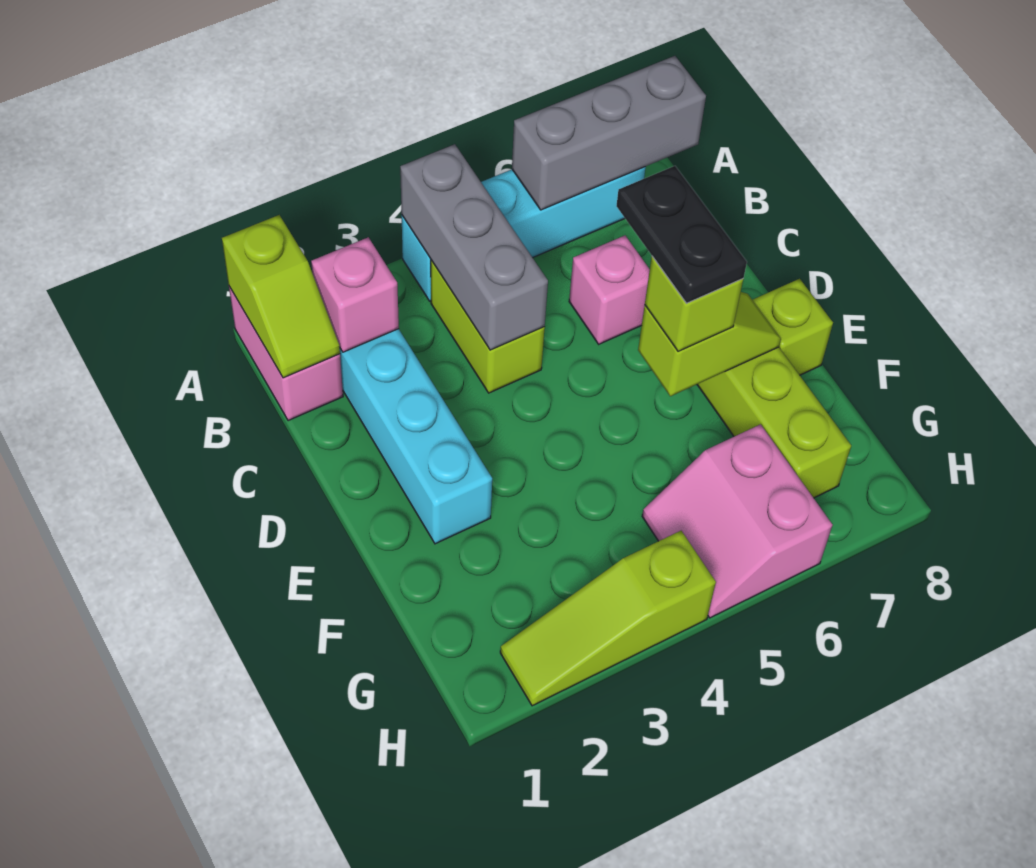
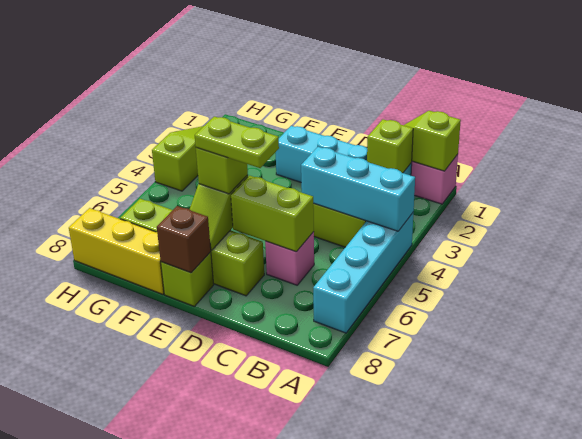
grey brick A4:C4 level 2 -> cyan brick A4:C4 level 2
grey brick A6:A8 level 2 -> none
pink brick B2 level 2 -> lime brick B2 level 2
none -> lime brick C6:D6 level 2
black plate D6:E6 level 4 -> lime plate D6:E6 level 4
none -> brown brick E8 level 2
none -> yellow brick F8:H8 level 1
pink slope G5:H6 level 1 top 6 -> none

